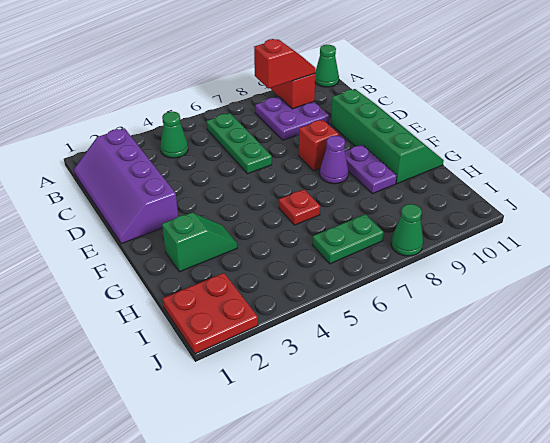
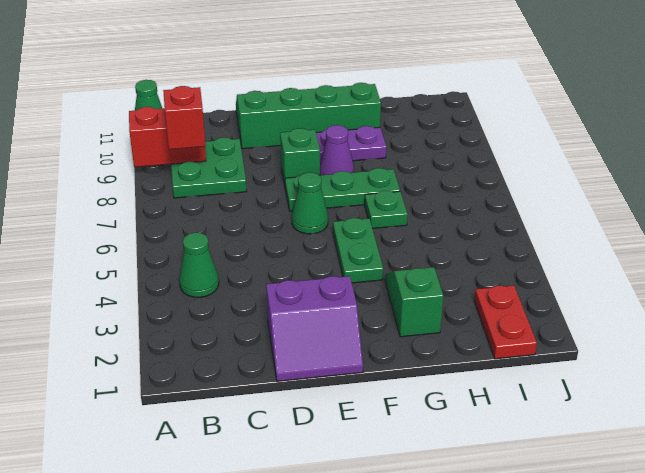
purple slope B1:E2 level 1 top 2 -> purple slope D1:E2 level 1 top 2
green plate B6:D6 level 1 -> green plate E7:G7 level 1
purple plate B8:C9 level 1 -> green plate B8:C9 level 1
red brick E8 level 1 -> green brick E8 level 1
red plate G6 level 1 -> green plate G6 level 1
red plate I1:J2 level 1 -> red plate I1:I2 level 1
green plate I6:I7 level 1 -> green plate F4:F5 level 1
green cone J8 level 1 -> green cone E6 level 1

